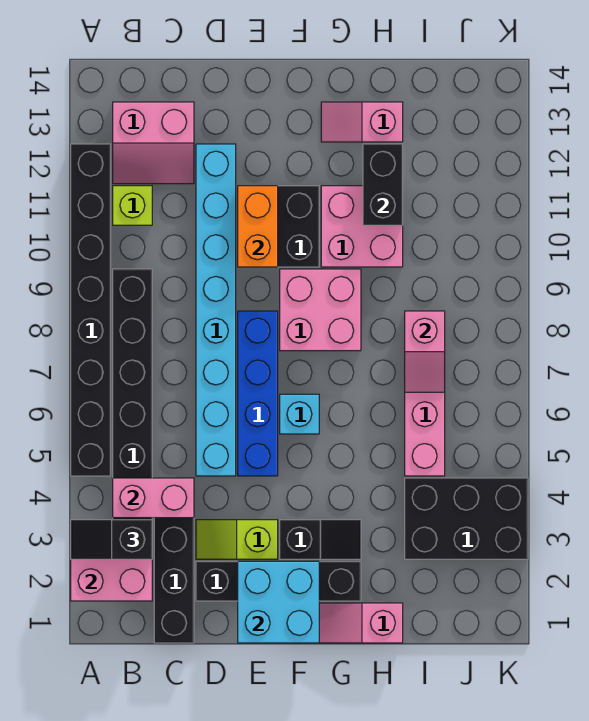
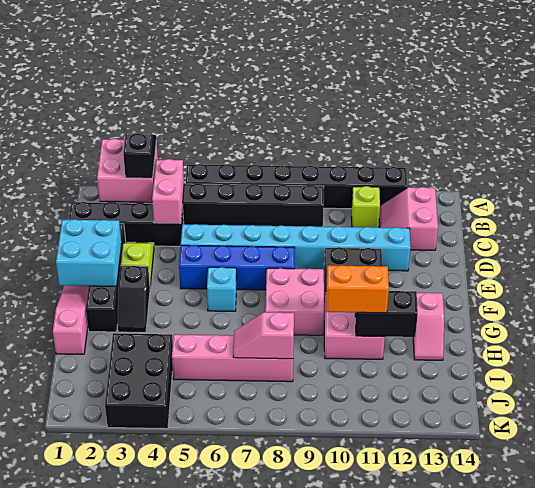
orange brick E10:E11 level 2 -> orange brick H10:H11 level 3
pink slope G13:H13 level 1 top H -> pink slope G13:H13 level 1 top G

